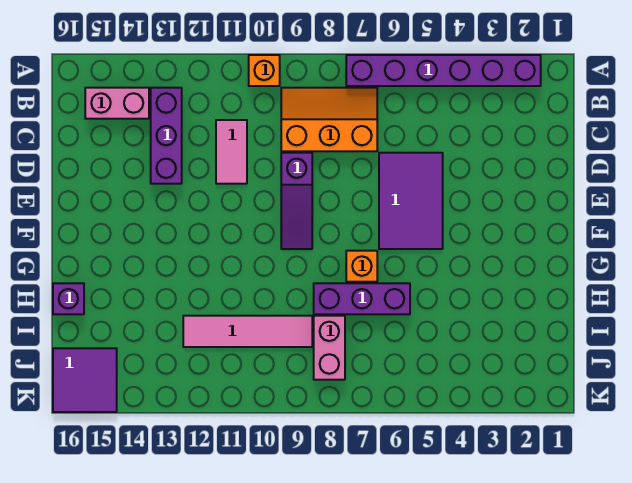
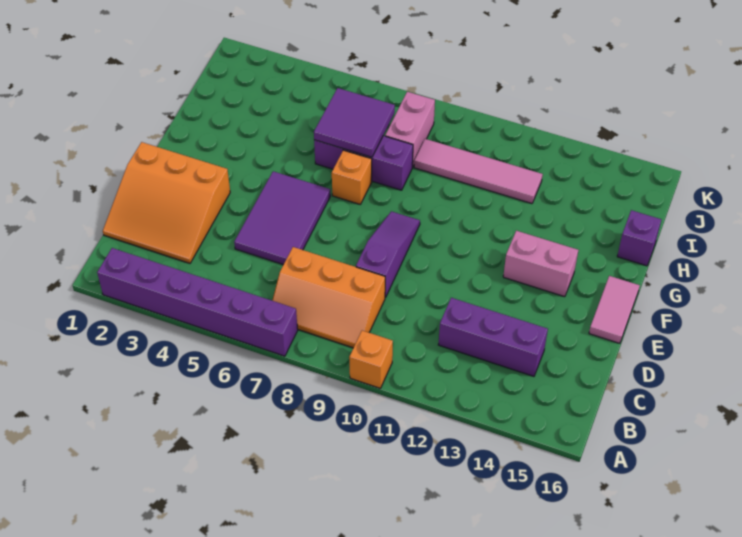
purple brick B13:D13 level 1 -> purple brick C12:C14 level 1
pink brick B14:B15 level 1 -> pink brick F13:F14 level 1
none -> orange slope C1:E3 level 1 top E
pink tile C11:D11 level 1 -> pink tile E16:F16 level 1
purple tile J15:K16 level 1 -> purple tile H6:I7 level 2

